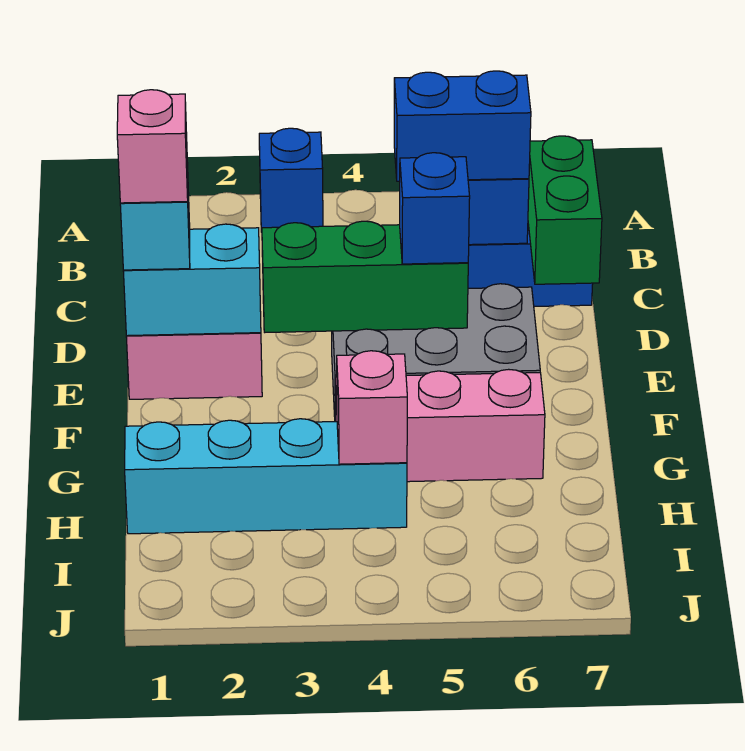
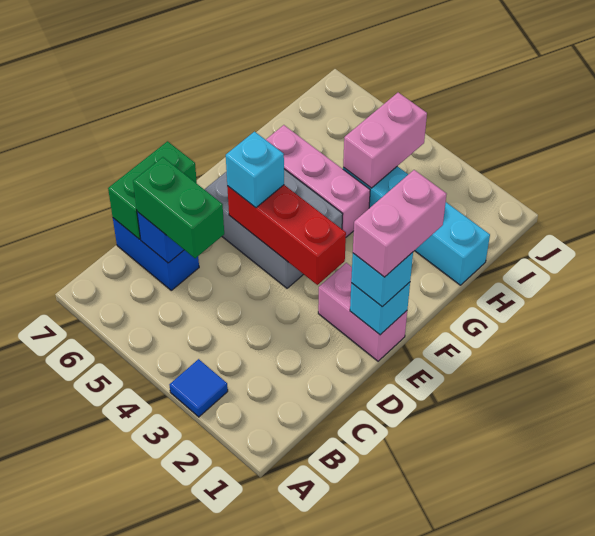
blue brick A3 level 1 -> blue tile A3 level 1
blue brick C5:C6 level 3 -> green brick C5:C6 level 3
cyan brick E1:E2 level 2 -> cyan brick E1 level 2
pink brick E1 level 4 -> pink brick E1:F1 level 4
green brick E3:E5 level 2 -> red brick E3:E5 level 2
blue brick E5 level 3 -> cyan brick E5 level 3
pink brick H4 level 2 -> pink brick H4:I4 level 2

